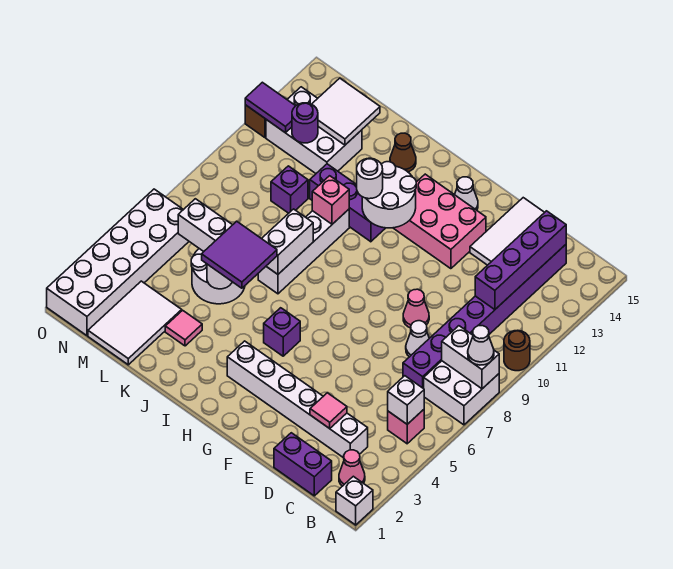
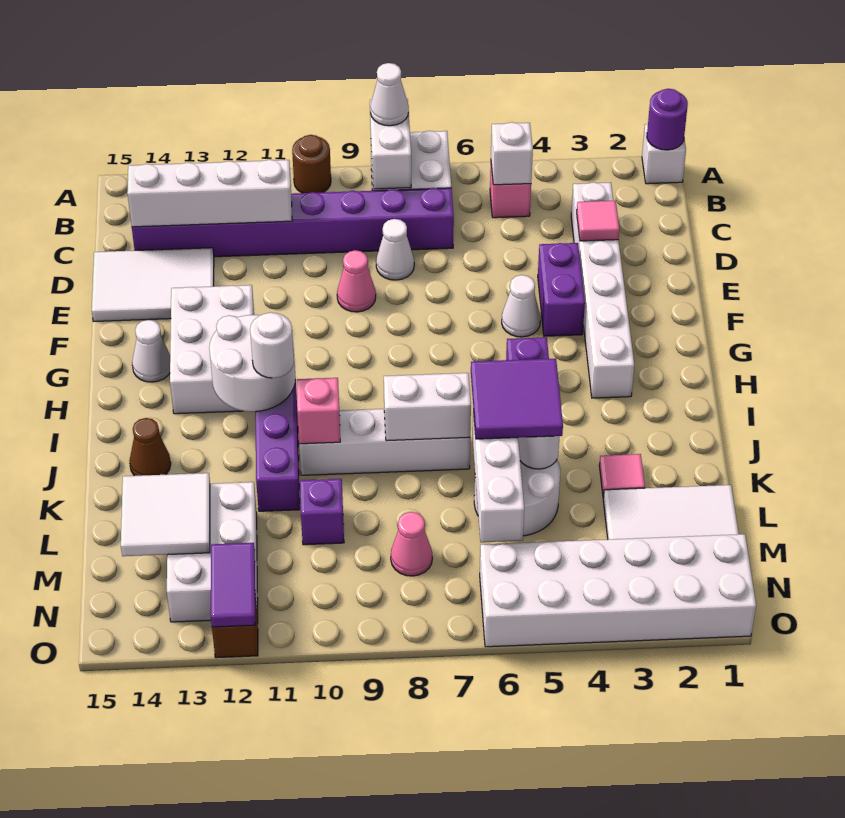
pink cone B2 level 1 -> pink cone M8 level 1
purple brick C1:D1 level 1 -> purple brick E4:F4 level 1
purple brick C11:C14 level 2 -> white brick C11:C14 level 2
none -> white cone F5 level 1
pink brick F12:H13 level 1 -> white brick F12:H13 level 1
purple round brick M12 level 2 -> purple round brick A1 level 2

